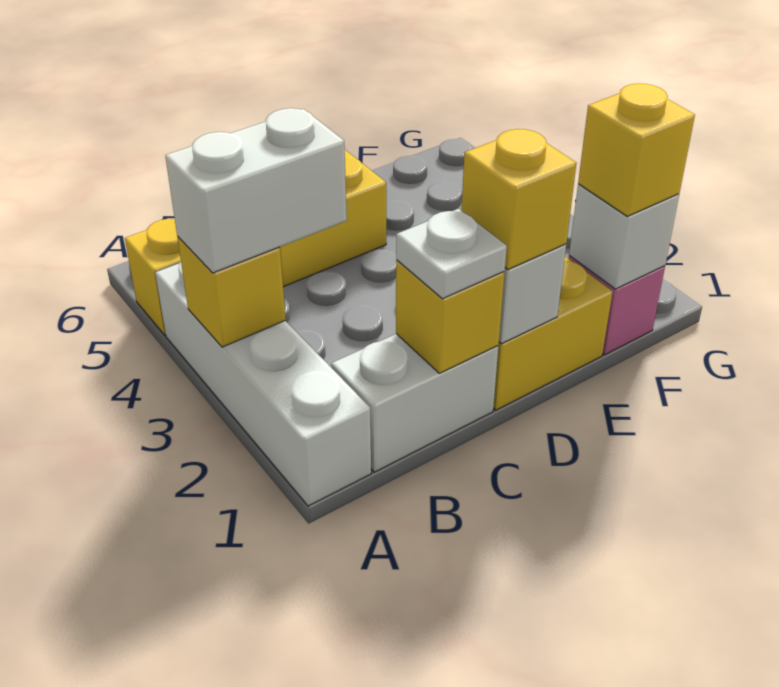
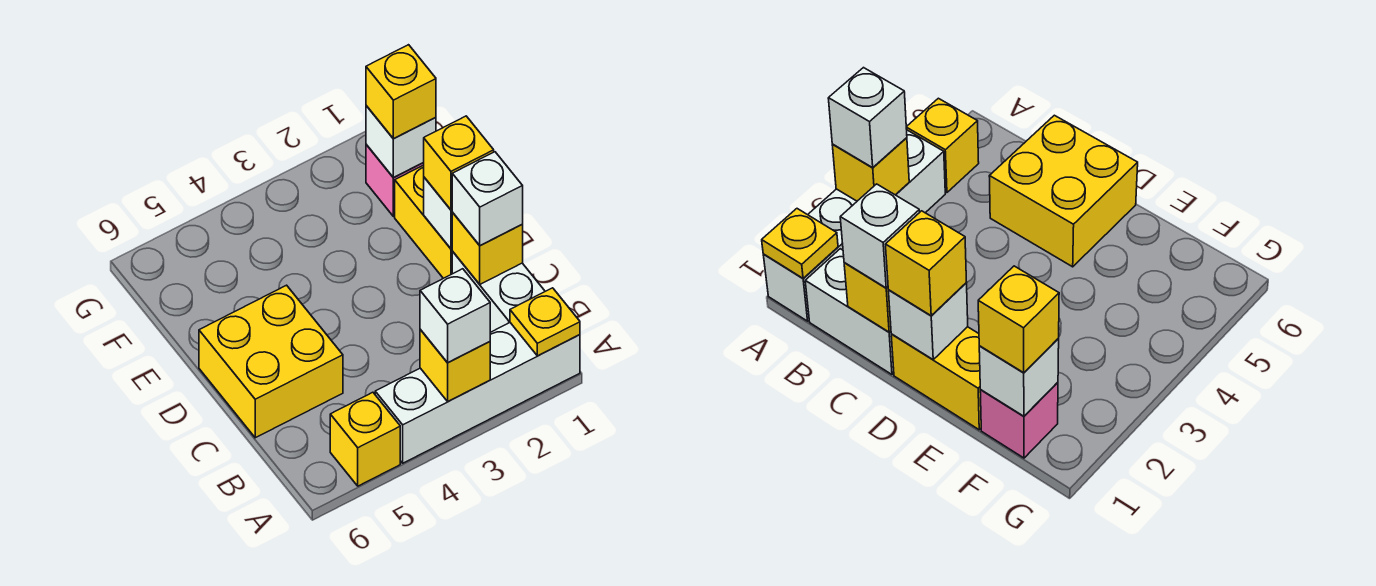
none -> yellow plate A1 level 2
white brick A3:B3 level 3 -> white brick A3 level 3
white plate C1 level 3 -> white brick C1 level 3

